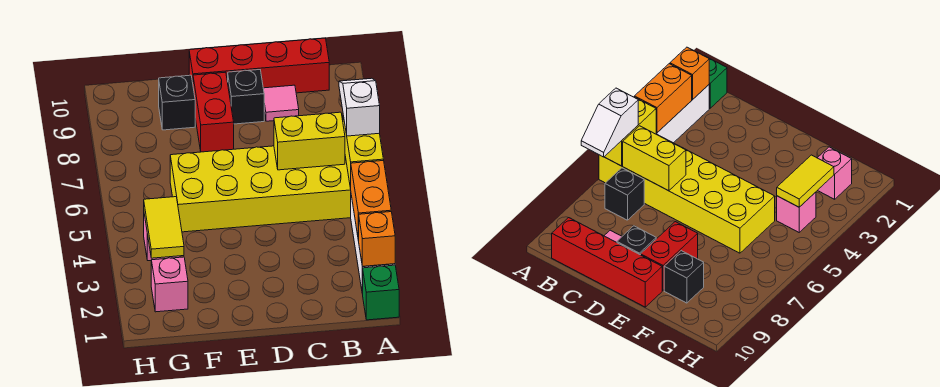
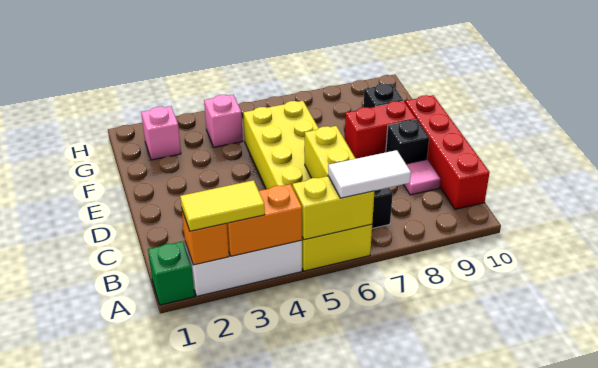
white slope A6:A7 level 3 top 6 -> white tile A6:A7 level 3
yellow tile G3:G4 level 2 -> yellow tile A2:A3 level 3

